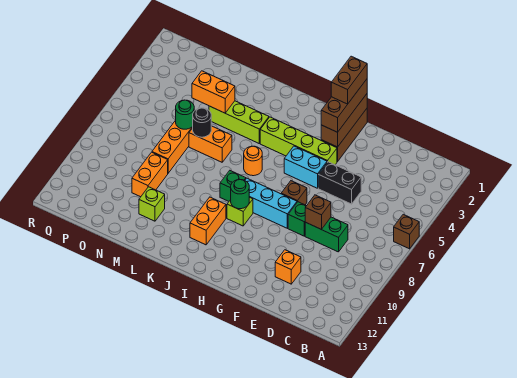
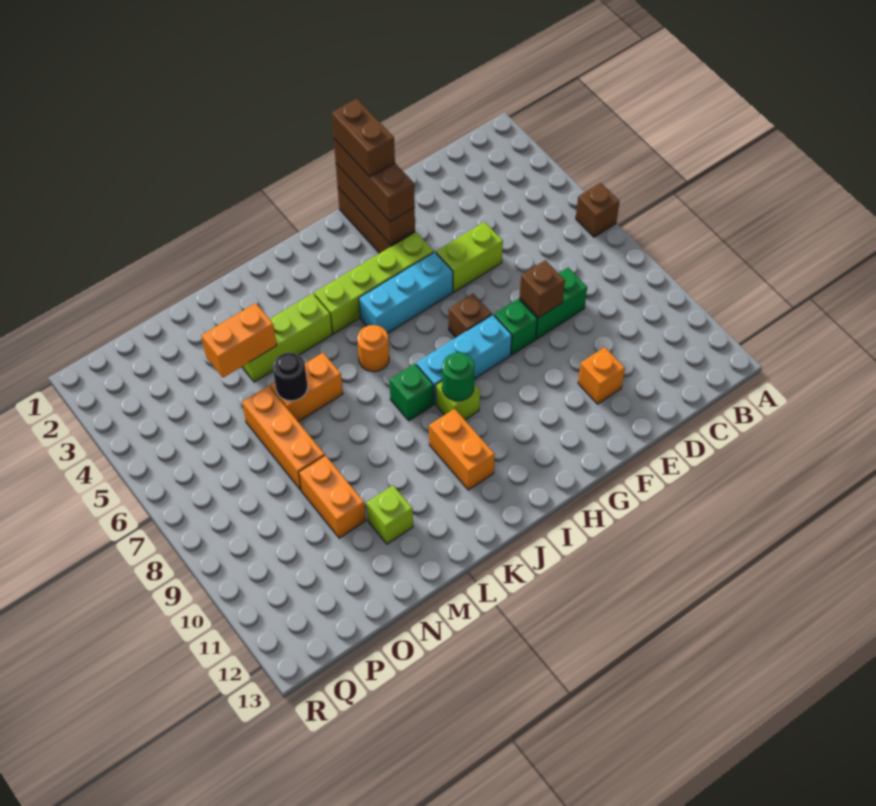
black brick E5:F5 level 1 -> lime brick E5:F5 level 1
cyan brick G5:H5 level 1 -> cyan brick G5:I5 level 1
green round brick N6 level 2 -> none

